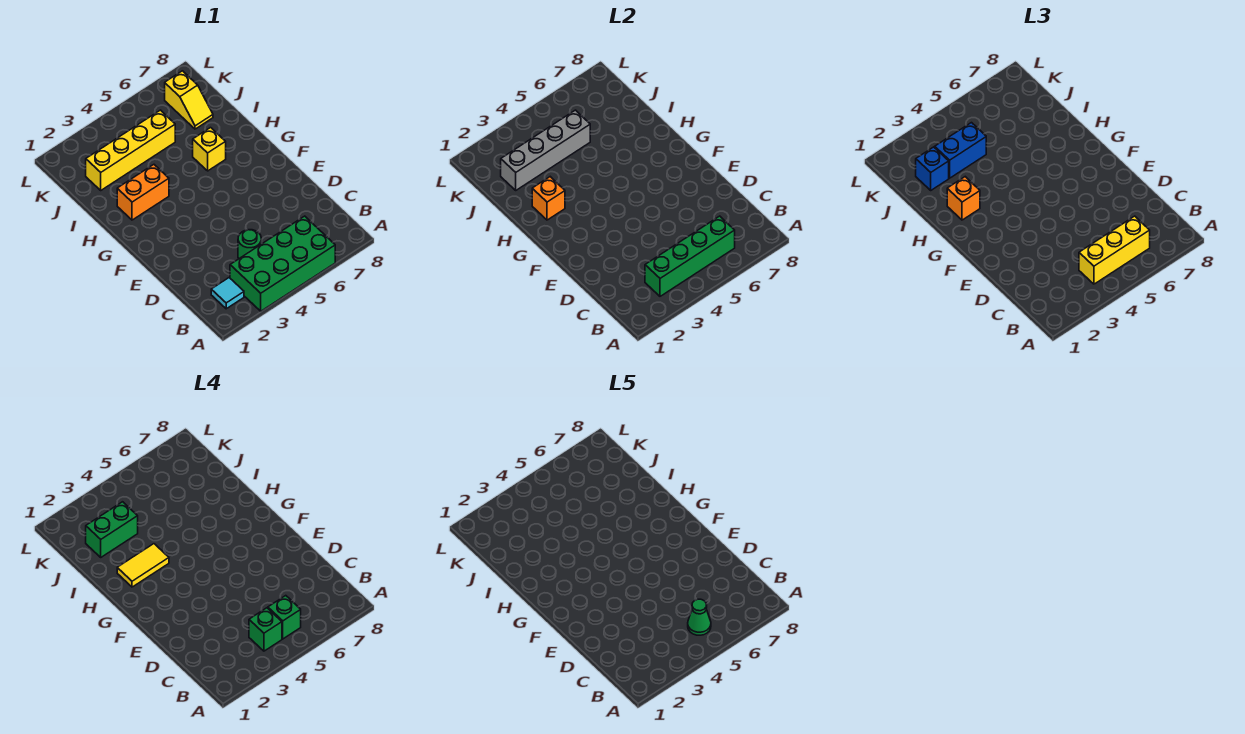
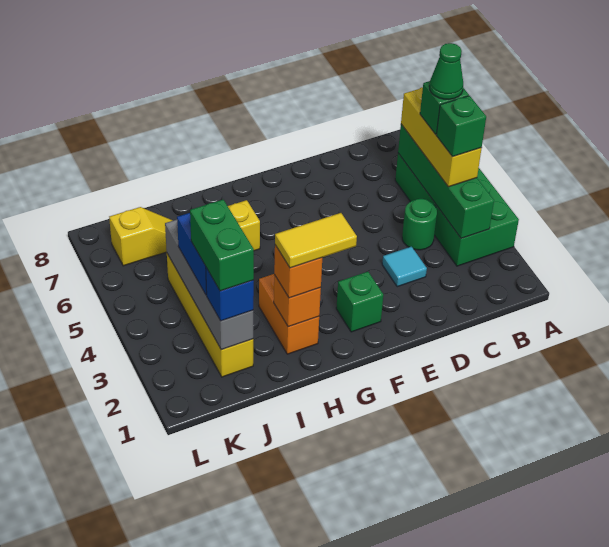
cyan tile B2 level 1 -> cyan tile D3 level 1
none -> green brick F2 level 1
yellow tile H2:H3 level 4 -> yellow tile G2:H2 level 4

